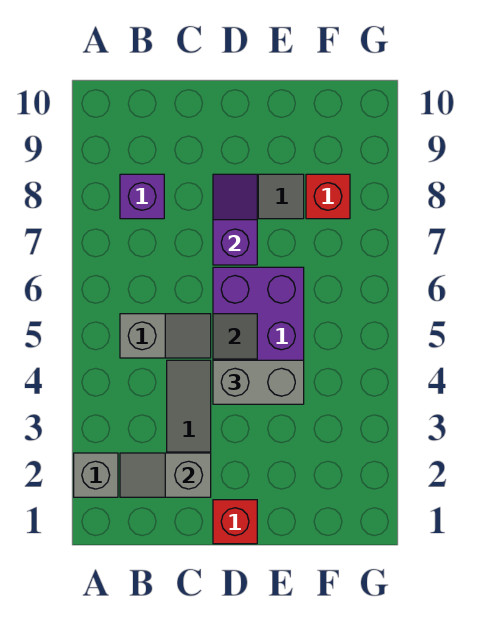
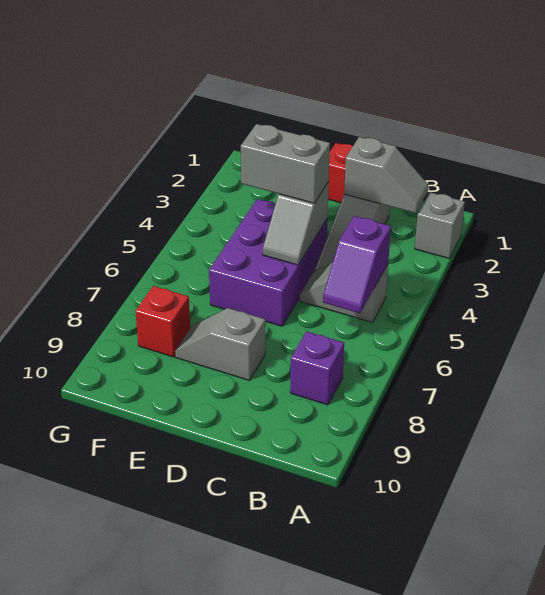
purple slope D7:D8 level 2 top 7 -> purple slope B5:B6 level 2 top 5

